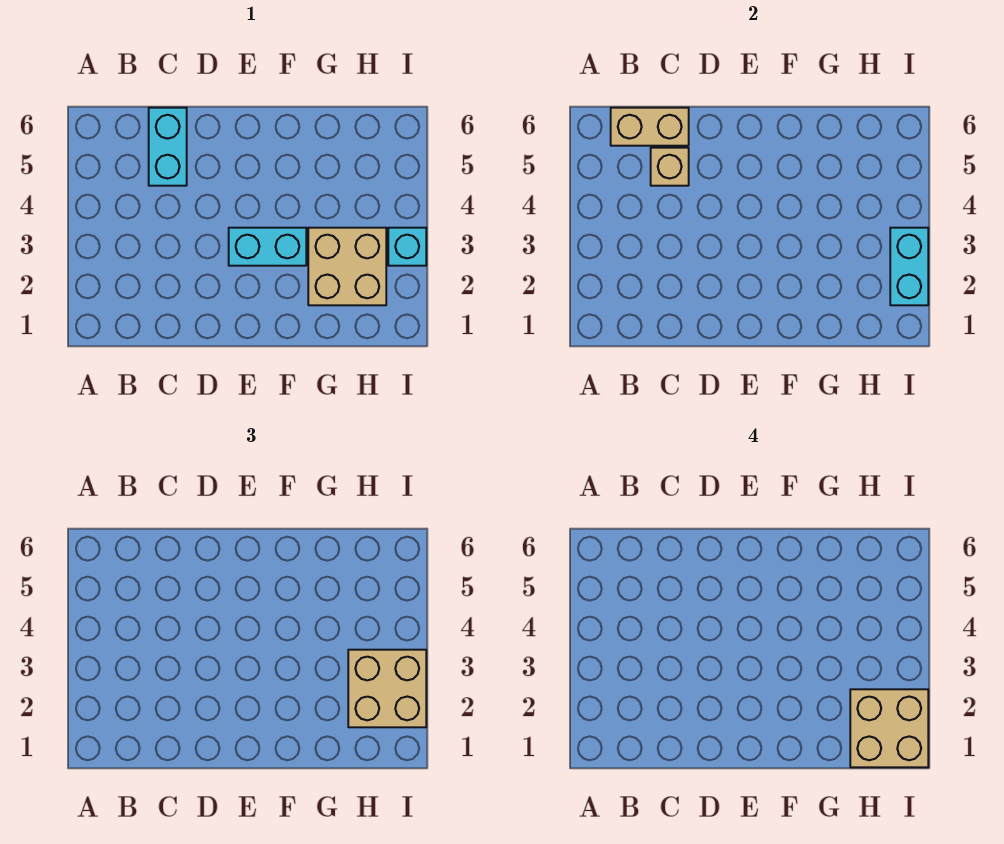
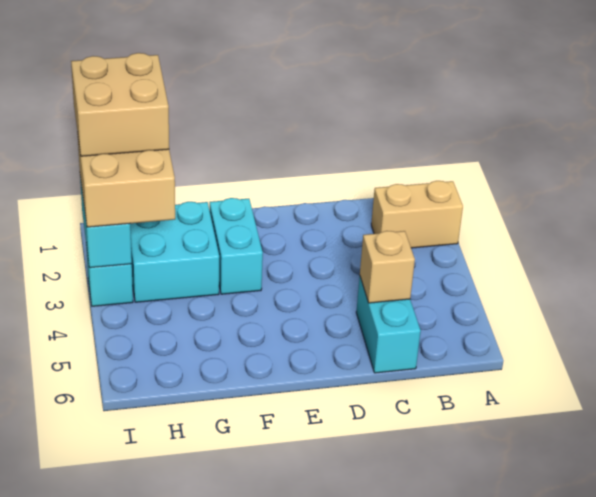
tan brick B6:C6 level 2 -> tan brick A2:B2 level 1
cyan brick E3:F3 level 1 -> cyan brick F2:F3 level 1
tan brick G2:H3 level 1 -> cyan brick G2:H3 level 1

